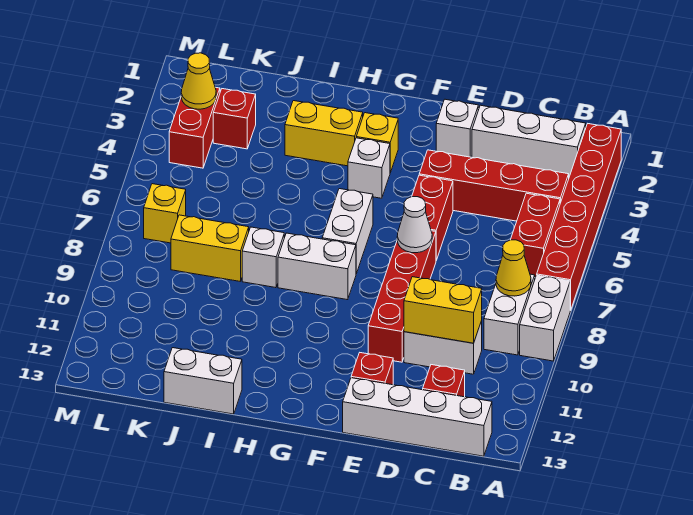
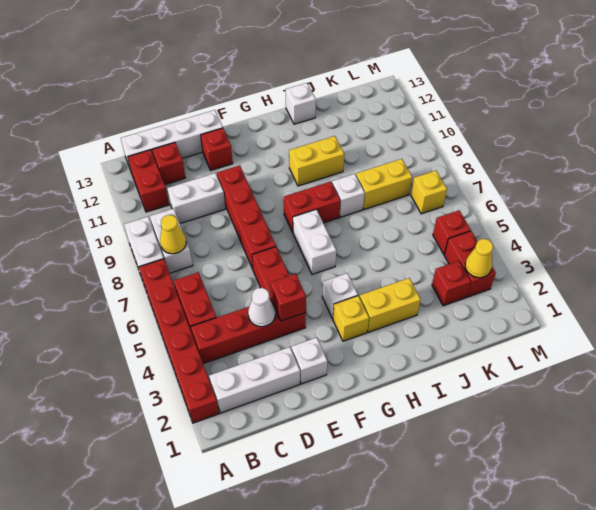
none -> red brick B11:B12 level 1
yellow brick C10:D10 level 2 -> yellow brick H10:I10 level 1
none -> red brick E4 level 2
white cone E7 level 2 -> white cone D4 level 2
white brick G8:H8 level 1 -> red brick G8:H8 level 1
white brick I13:J13 level 1 -> white brick I13 level 1
none -> red brick L5 level 1

